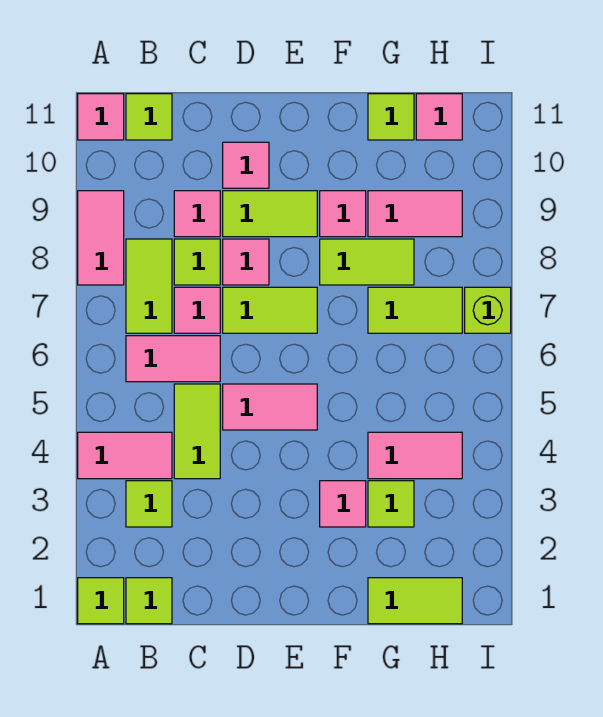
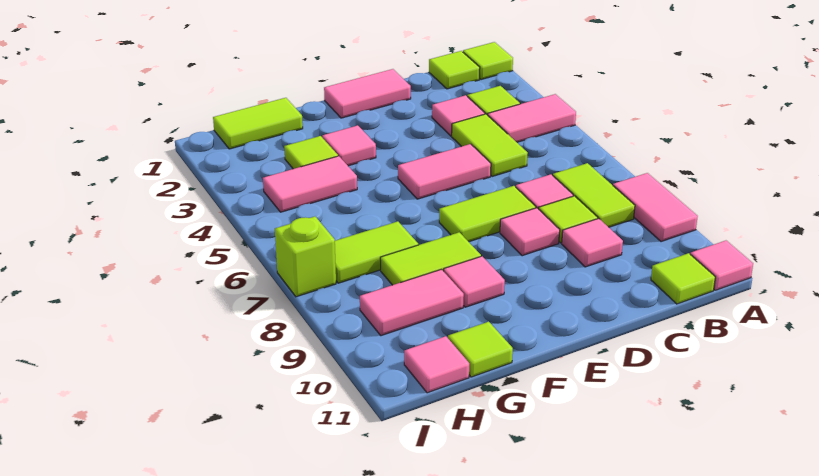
pink tile B6:C6 level 1 -> pink tile D1:E1 level 1
lime tile D9:E9 level 1 -> none
pink tile D10 level 1 -> pink tile C3 level 1

